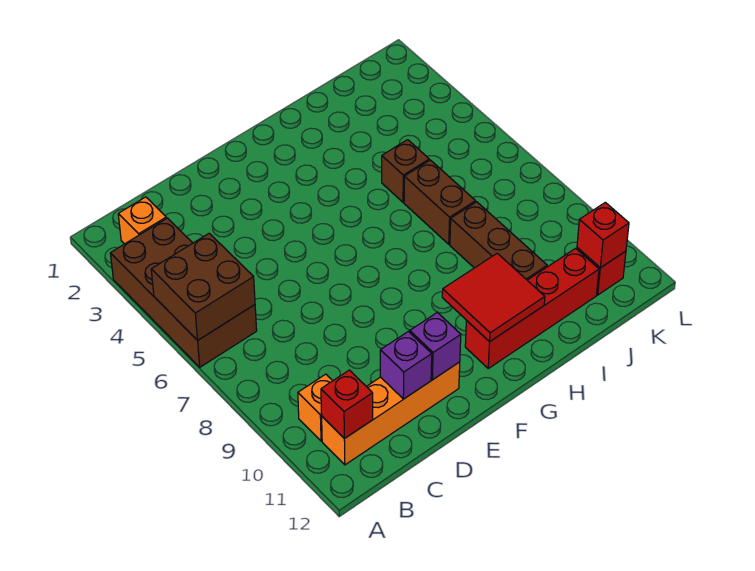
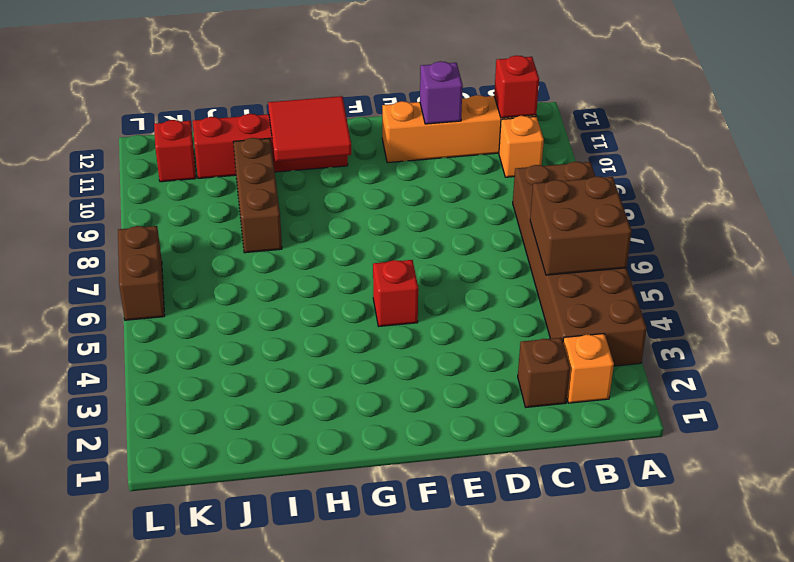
brown brick A3:B6 level 1 -> brown brick A3:B8 level 1
purple brick E11 level 2 -> none
brown brick I5 level 1 -> brown brick C2 level 1
brown brick I6:I7 level 1 -> brown brick L6:L7 level 1
red brick K11 level 2 -> red brick F5 level 1

